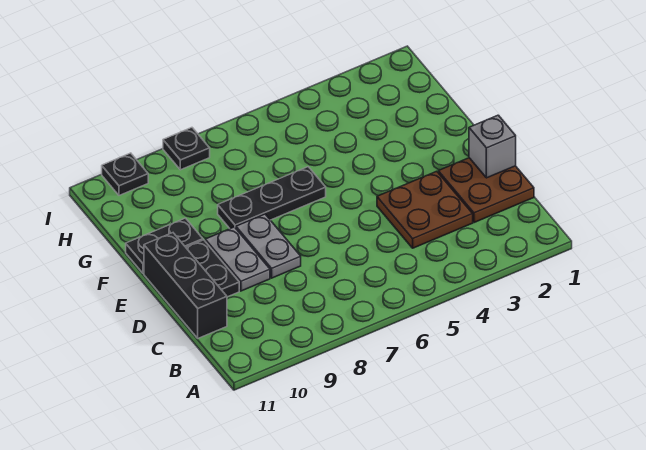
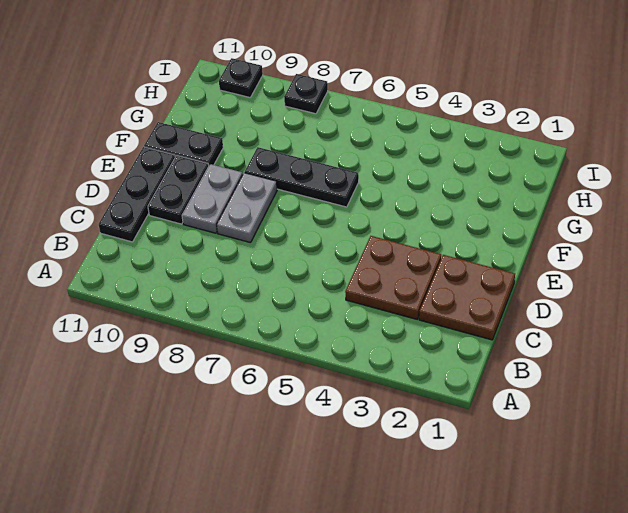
black brick C11:E11 level 1 -> black plate C11:E11 level 1
grey brick D1 level 2 -> none

